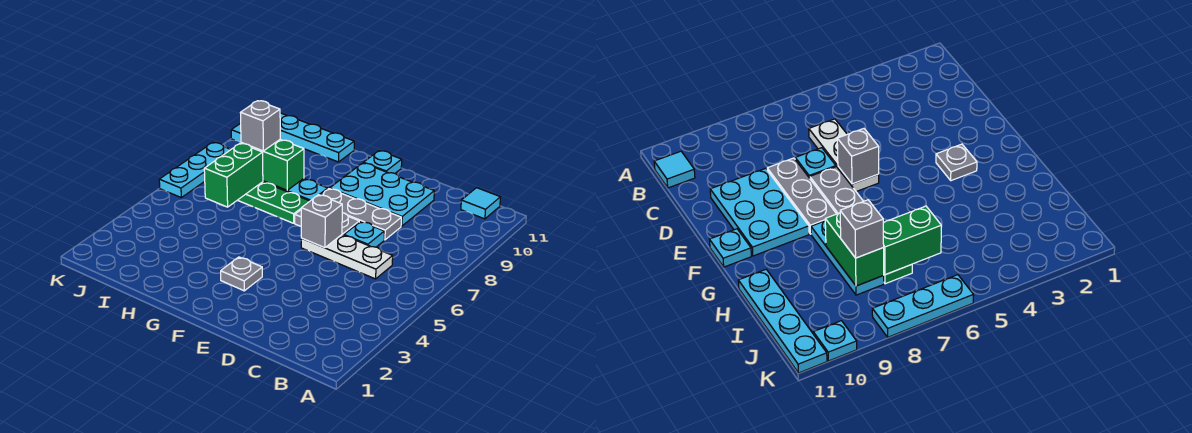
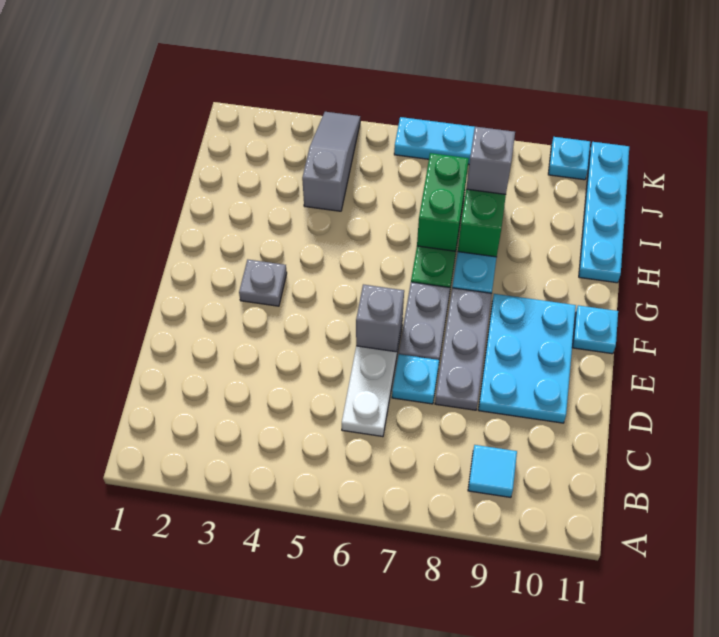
cyan tile B11 level 1 -> cyan tile B9 level 1
none -> grey slope I4:K4 level 1 top I
green brick I6:I7 level 2 -> green brick H7:I7 level 2

